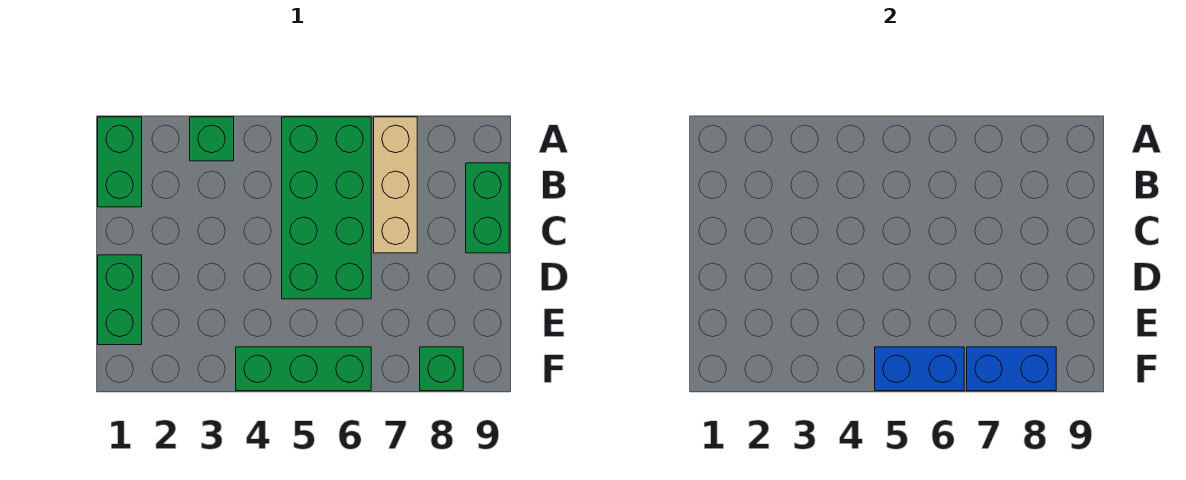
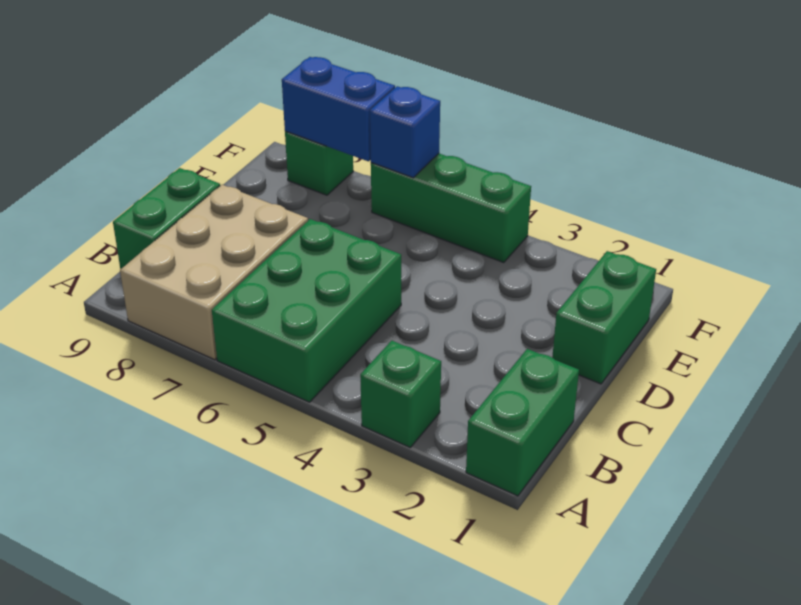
green brick A5:D6 level 1 -> green brick A5:C6 level 1
tan brick A7:C7 level 1 -> tan brick A7:C8 level 1
blue brick F5:F6 level 2 -> blue brick F6 level 2

